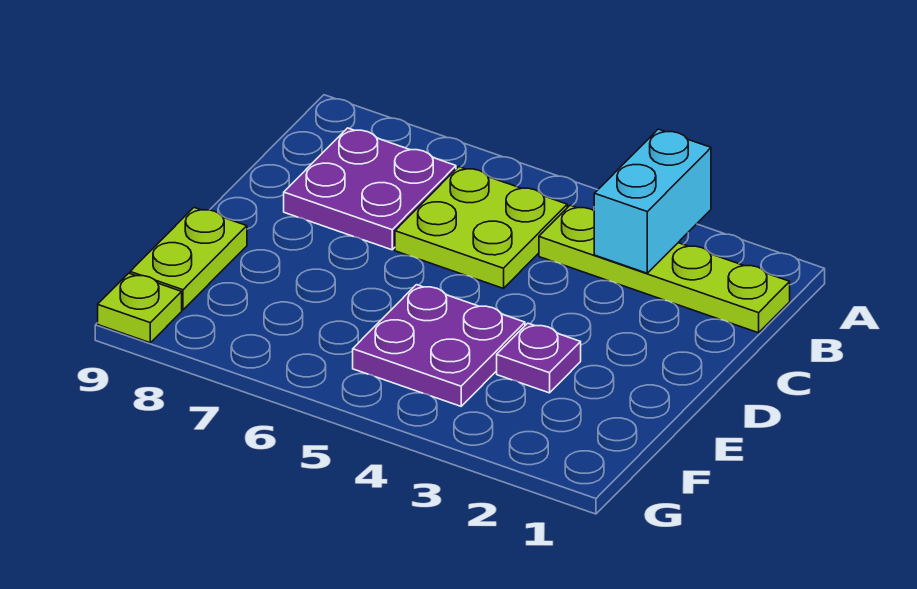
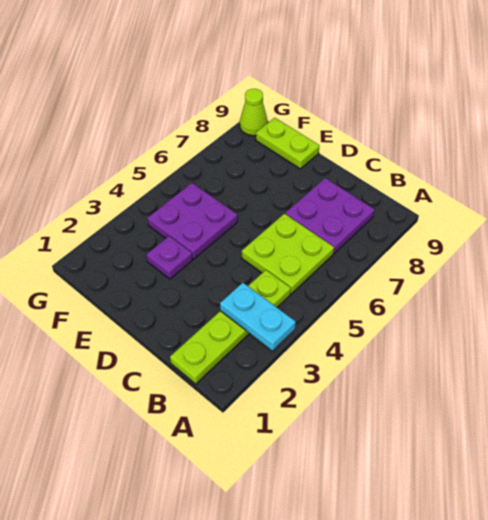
cyan brick A3:B3 level 2 -> cyan plate A3:B3 level 2
lime plate G9 level 1 -> lime cone G9 level 1

